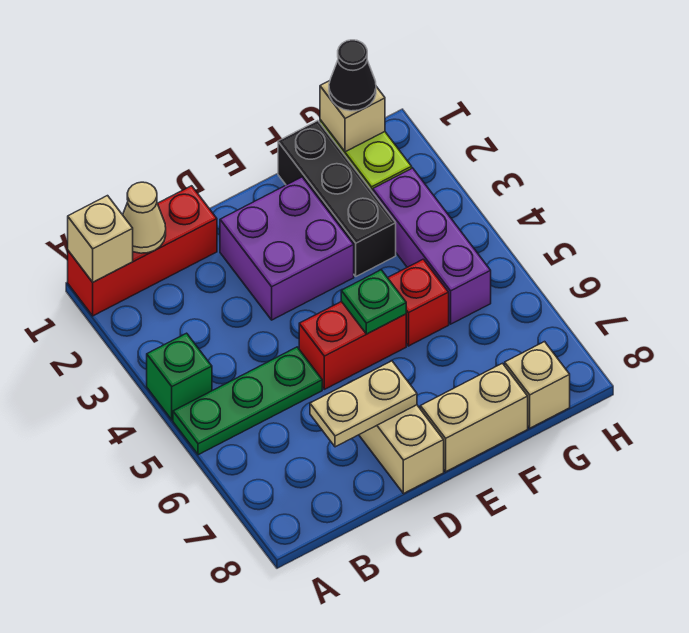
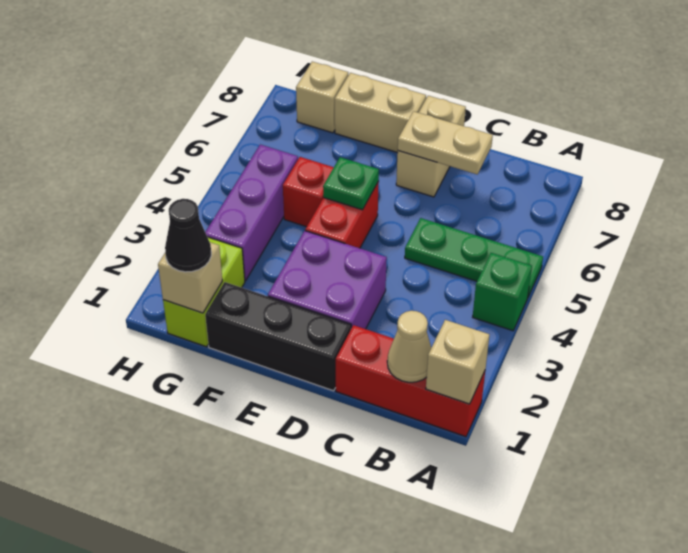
red brick D5:E5 level 1 -> red brick E4:E5 level 1
black brick F1:F3 level 1 -> black brick D1:F1 level 1

